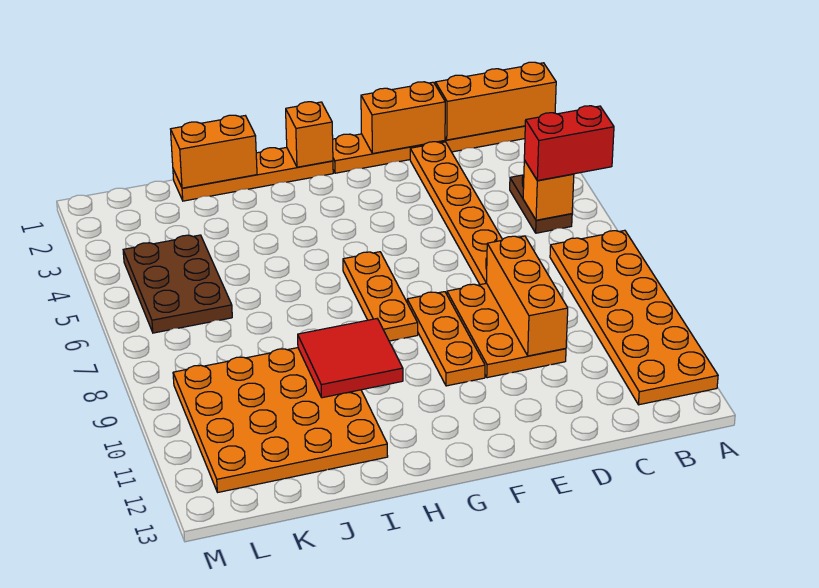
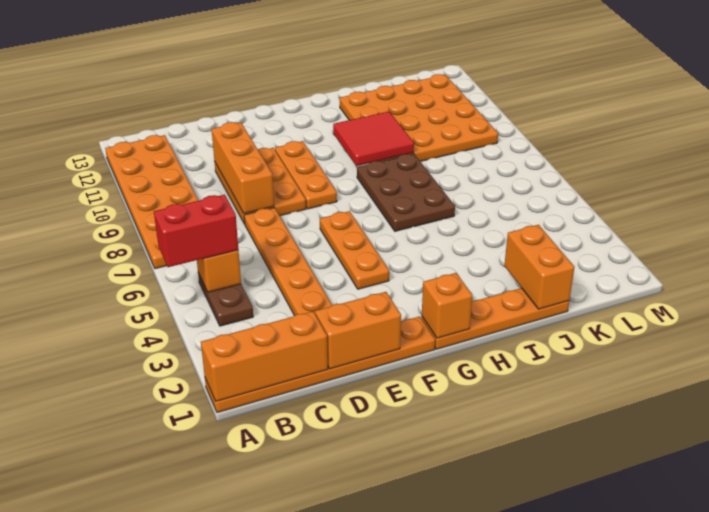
orange plate G6:G8 level 1 -> orange plate F4:F6 level 1
orange brick I1:J1 level 2 -> orange brick J1:J2 level 2
brown plate K4:L6 level 1 -> brown plate H6:I8 level 1

